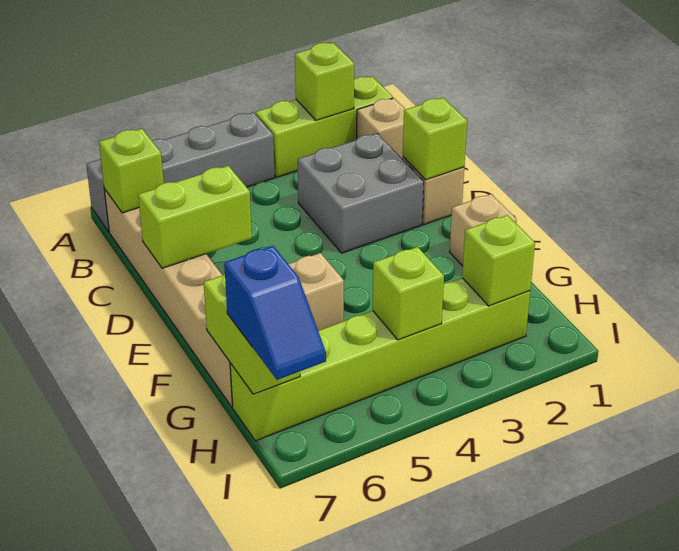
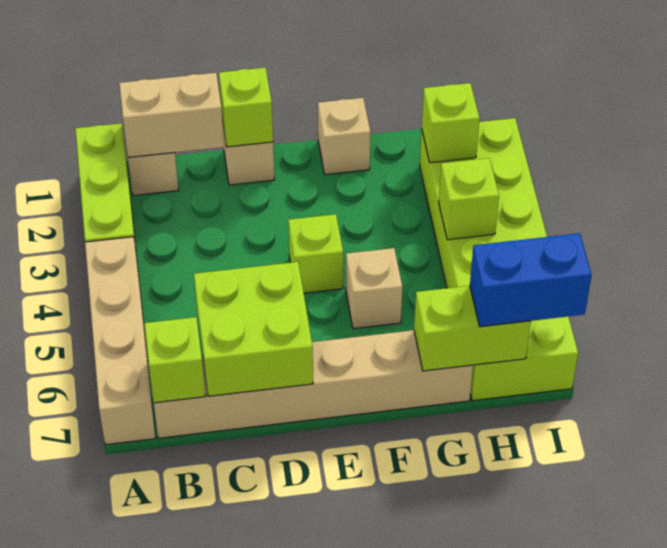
lime brick A2 level 2 -> lime brick E4 level 1
grey brick A4:A7 level 1 -> tan brick A4:A7 level 1
none -> tan brick B1:C1 level 2
grey brick C2:D3 level 1 -> none
lime brick D6:D7 level 2 -> lime brick C6:D7 level 2
lime brick H2:H7 level 1 -> lime brick H2:I7 level 1
blue slope H7:I7 level 3 top H -> blue brick H7:I7 level 3

